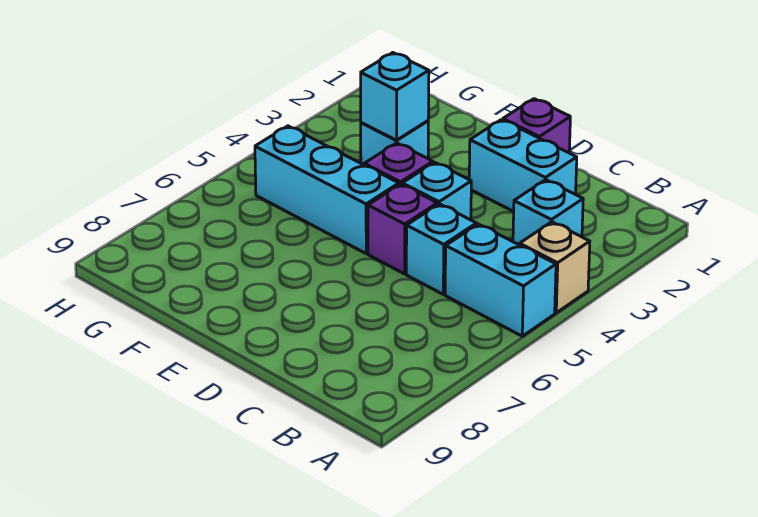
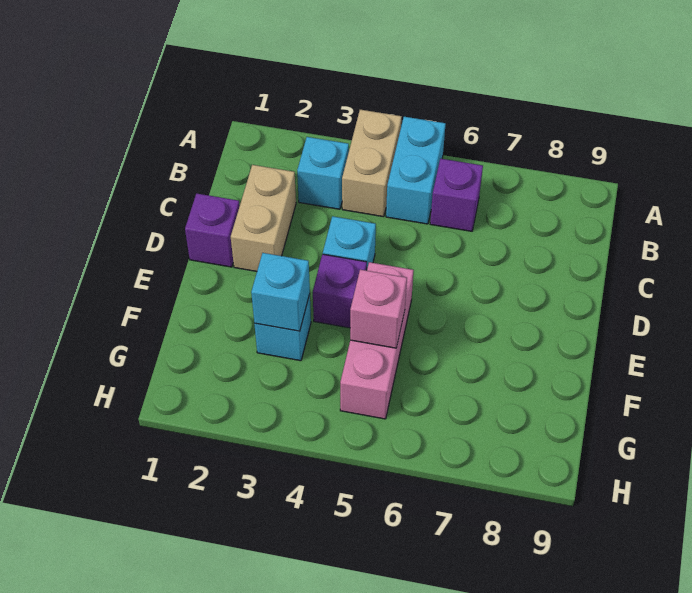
tan brick A4 level 1 -> tan brick A4:B4 level 1
cyan brick C2:D2 level 1 -> tan brick C2:D2 level 1
cyan brick C5 level 1 -> none
purple brick D5 level 1 -> purple brick B6 level 1
cyan brick E5:G5 level 1 -> pink brick E5:G5 level 1
none -> pink brick F5 level 2

